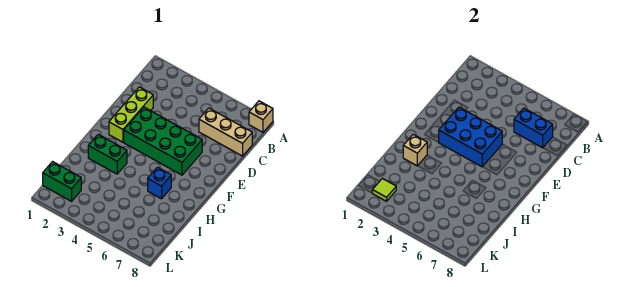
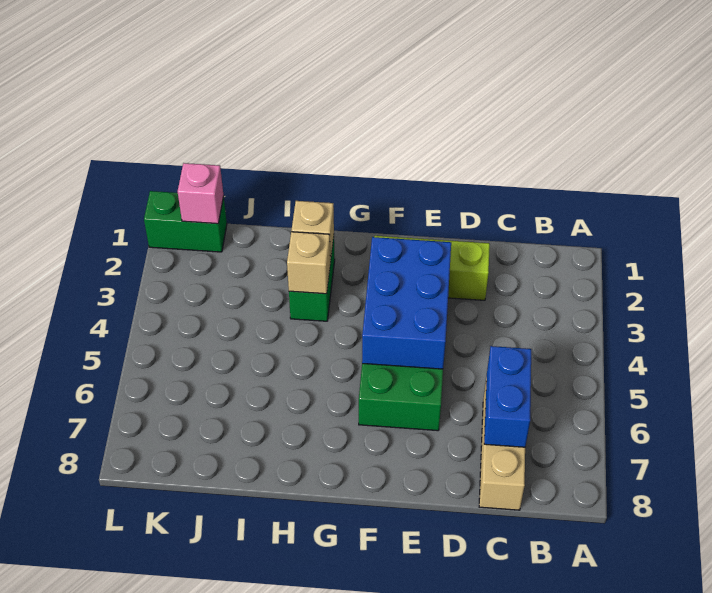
tan brick A8 level 1 -> tan brick H3 level 2
blue brick H6 level 1 -> none
green brick K1:K2 level 1 -> green brick K1:L1 level 1
none -> pink brick K1 level 2
lime tile K2 level 2 -> none

